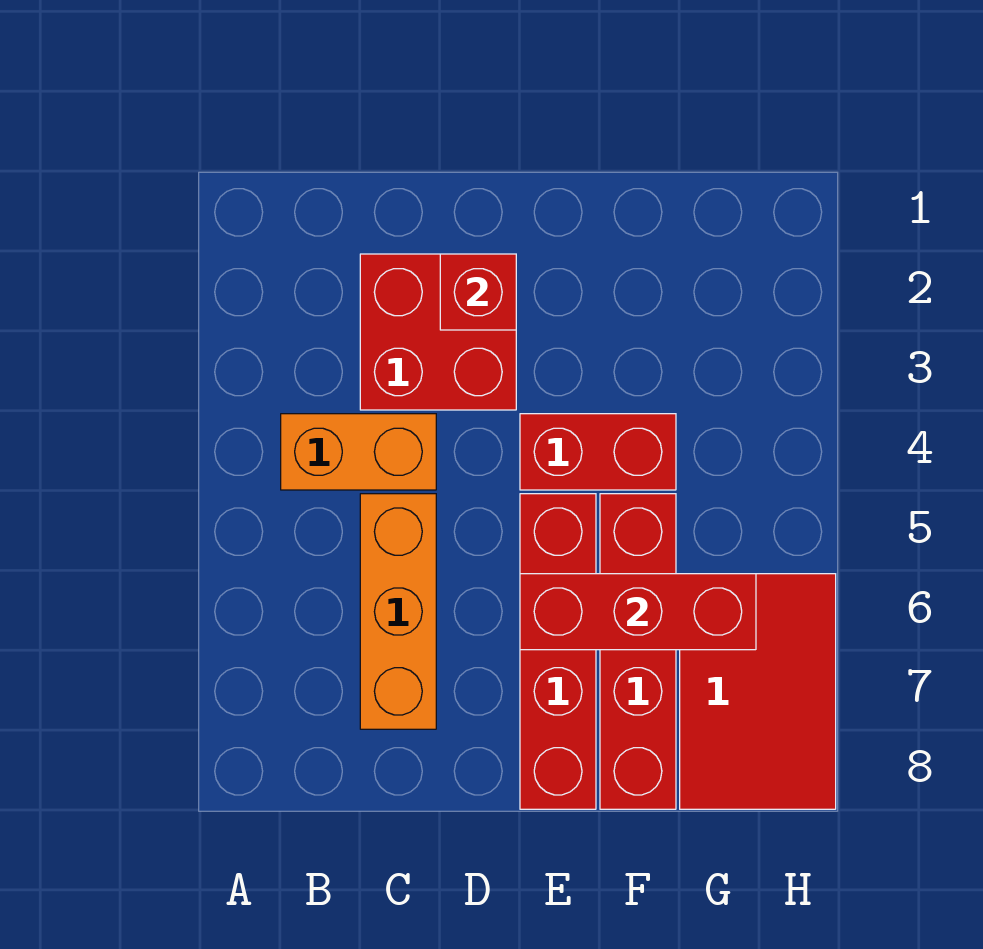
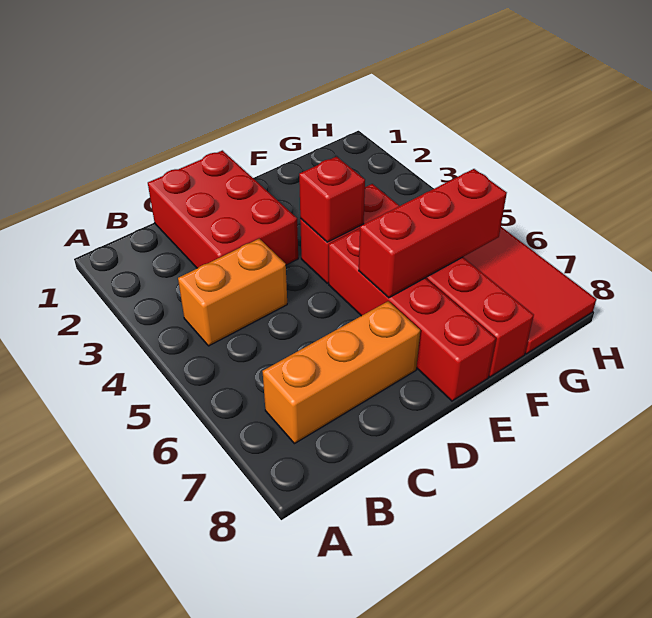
red brick C2:D3 level 1 -> red brick C1:D3 level 1
orange brick C5:C7 level 1 -> orange brick B7:D7 level 1
red brick D2 level 2 -> red brick E4 level 2

